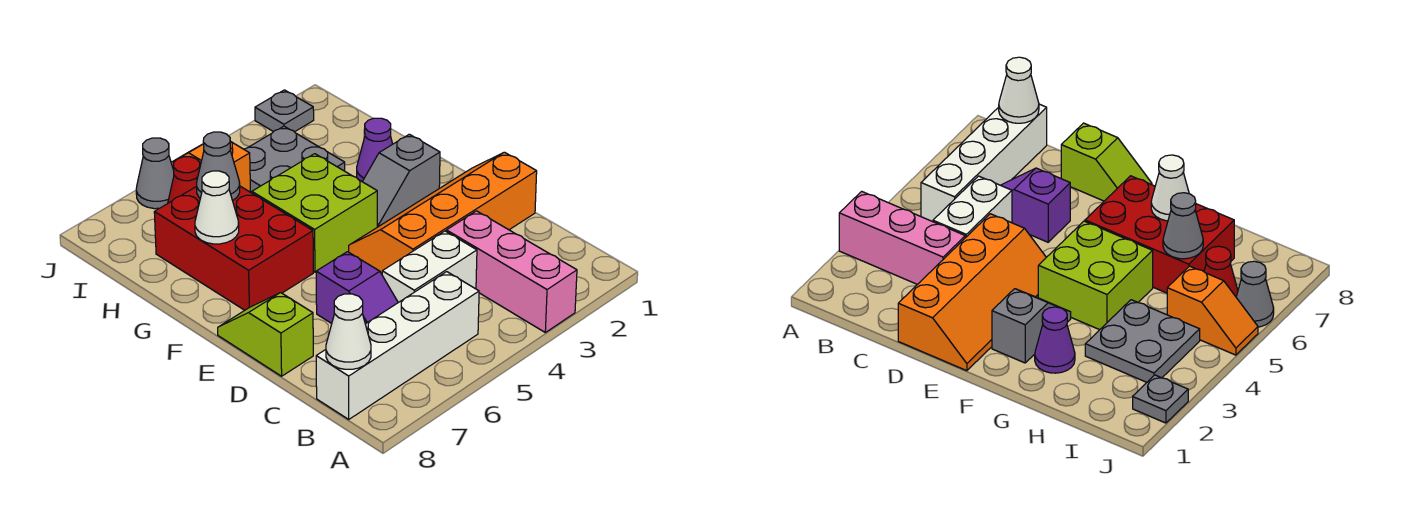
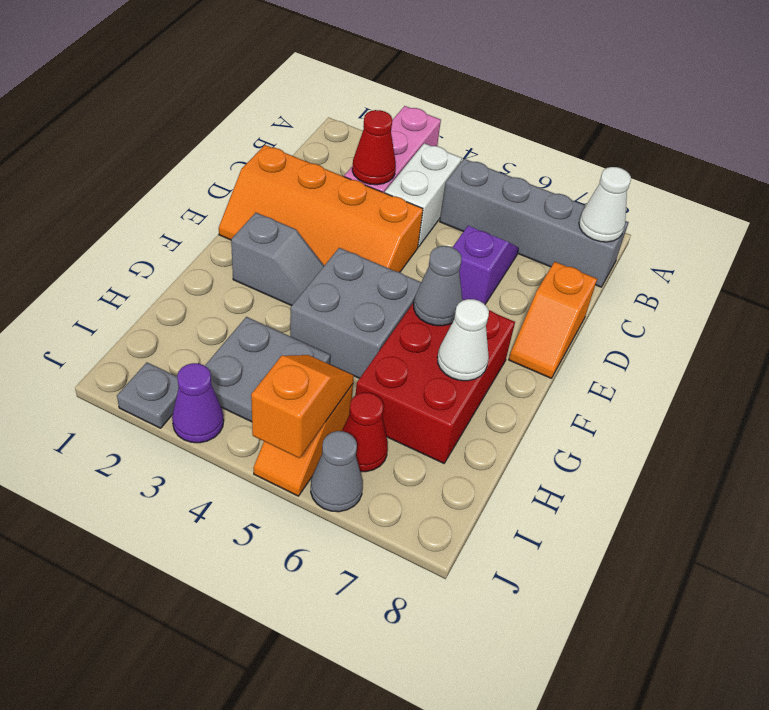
white brick B5:B8 level 1 -> grey brick B5:B8 level 1
none -> red cone C3 level 2
white brick C4:C5 level 1 -> white brick B4:C4 level 1
lime slope D8:E8 level 1 top D -> orange slope D8:E8 level 1 top D
lime brick F4:G5 level 1 -> grey brick F4:G5 level 1
purple cone G2 level 1 -> purple cone J3 level 1
grey cone H6 level 2 -> grey cone F6 level 2
none -> orange slope I5:J5 level 2 top J

